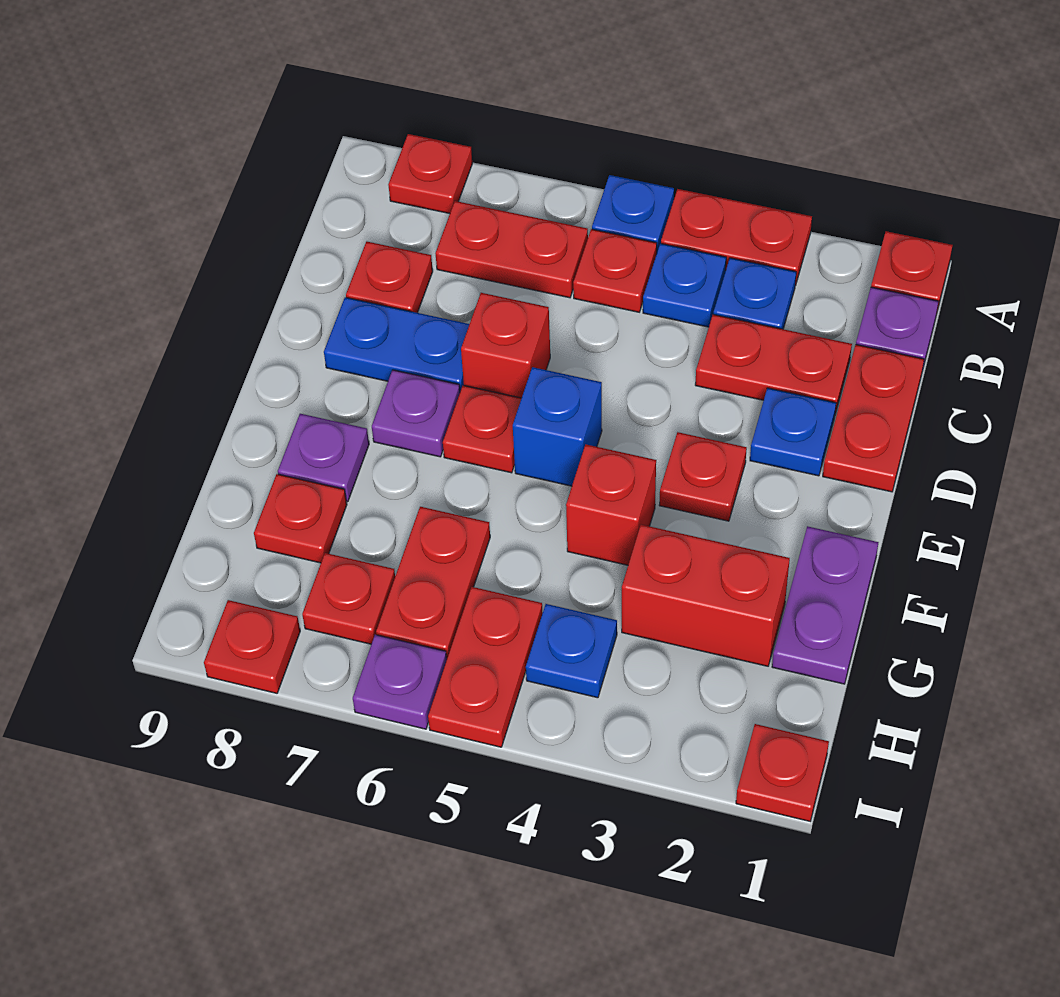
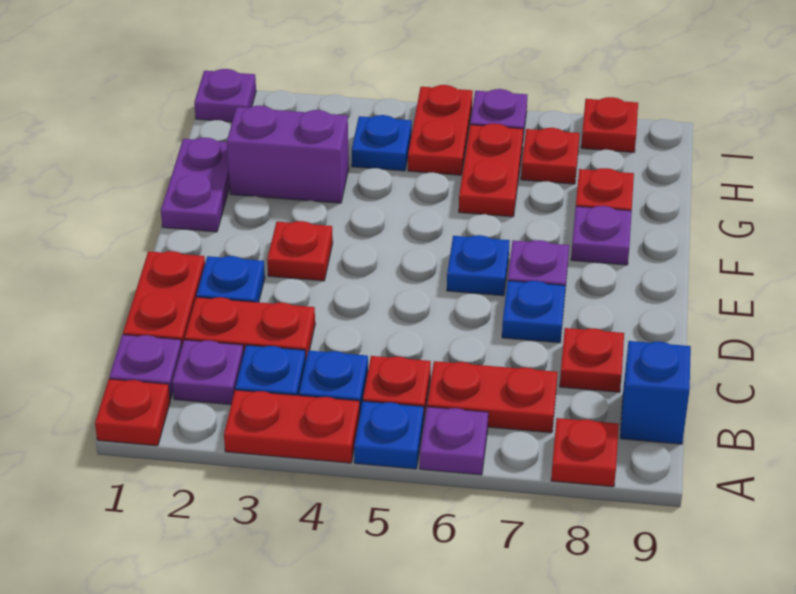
none -> purple plate A6 level 1
none -> purple plate B2 level 1
red brick D6 level 1 -> none
blue plate D7:D8 level 1 -> blue plate D7 level 1
blue brick E5 level 1 -> blue brick B9 level 1
red plate E6 level 1 -> blue plate E6 level 1
red brick F4 level 1 -> none
red brick G2:G3 level 1 -> purple brick G2:G3 level 1
red plate I1 level 1 -> purple plate I1 level 1

